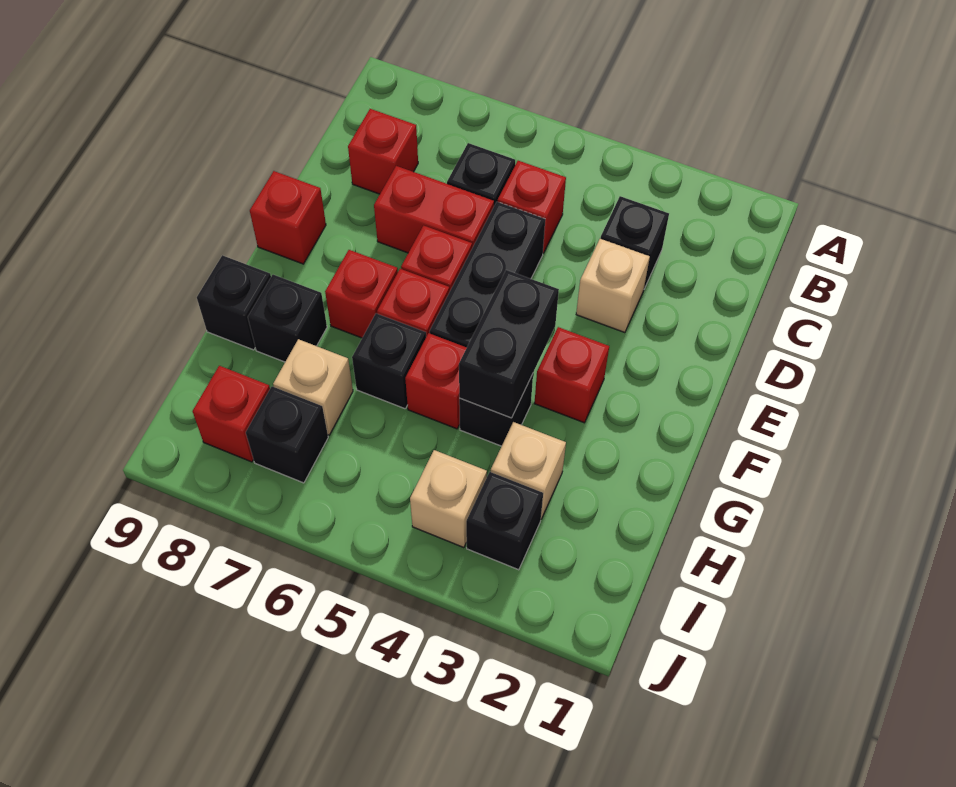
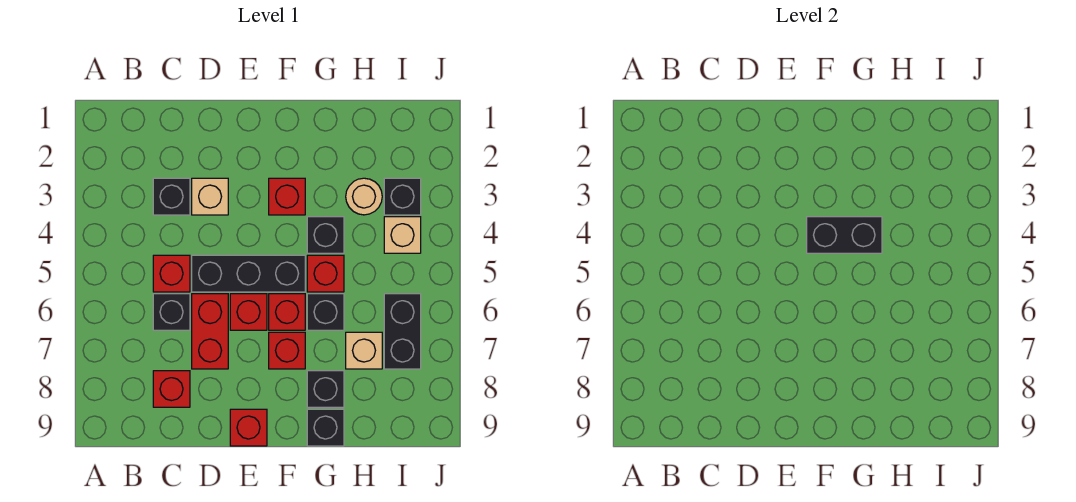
tan brick H3 level 1 -> tan round brick H3 level 1
black brick I7 level 1 -> black brick I6:I7 level 1
red brick I8 level 1 -> none

